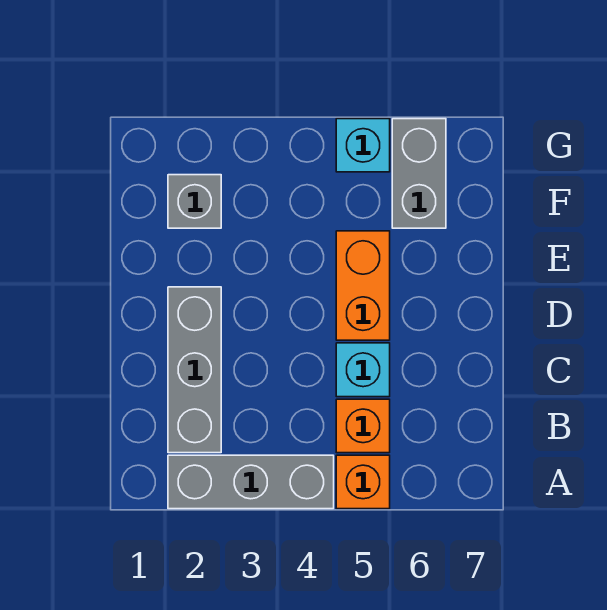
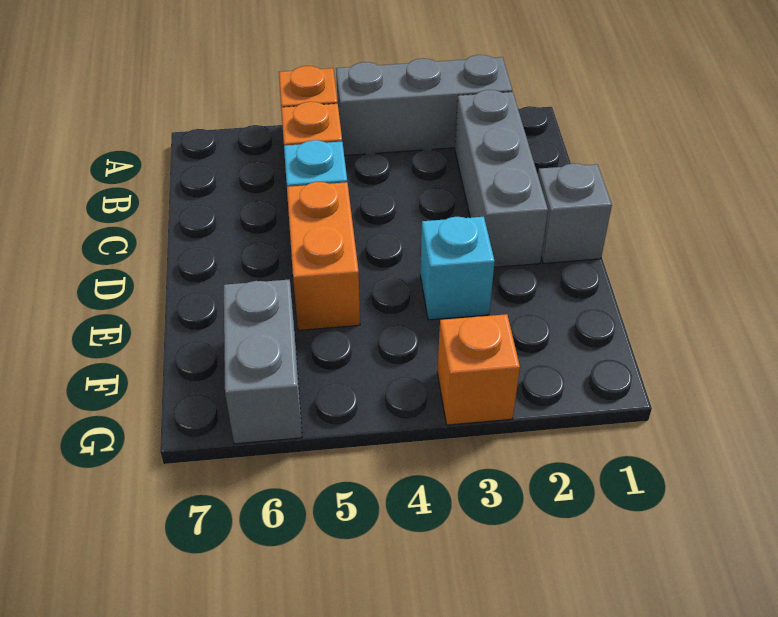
grey brick F2 level 1 -> grey brick D1 level 1
none -> orange brick G3 level 1
cyan brick G5 level 1 -> cyan brick E3 level 1

